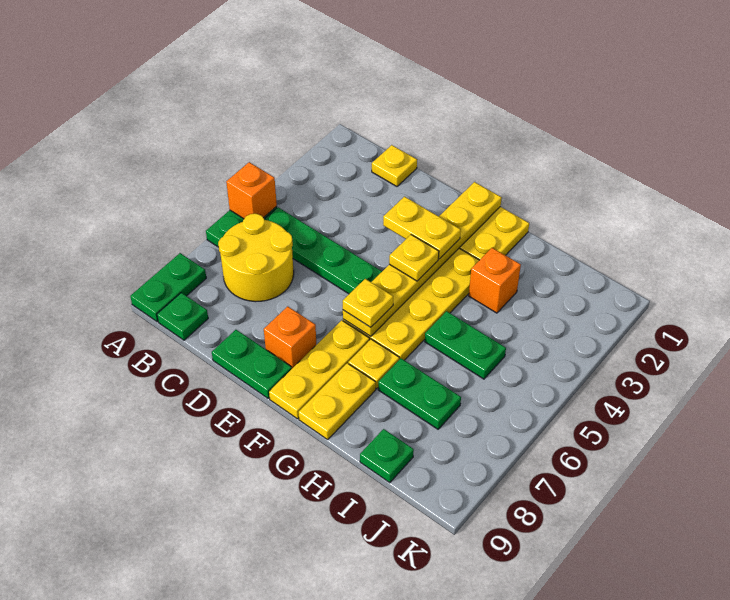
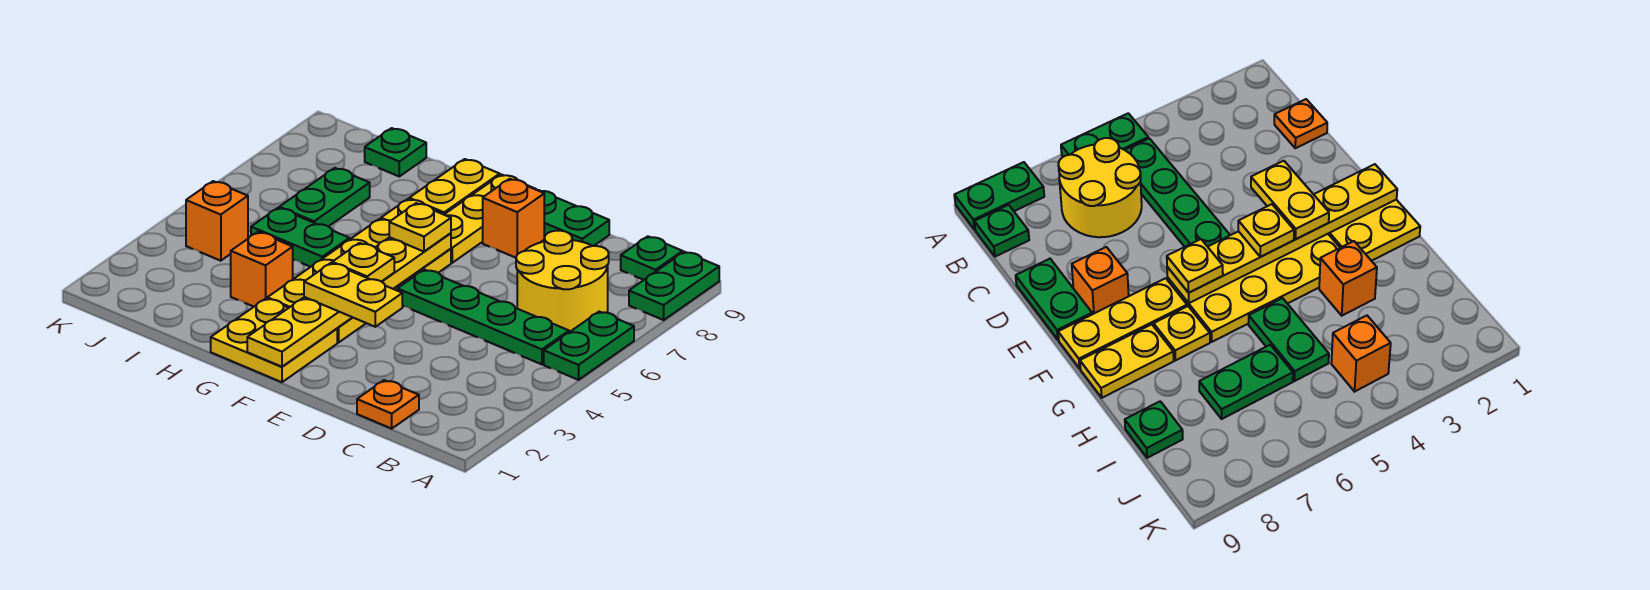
orange brick A5 level 2 -> orange brick J4 level 1
yellow plate C1 level 1 -> orange plate C1 level 1
green plate H7:I7 level 1 -> green plate I6:I7 level 1

